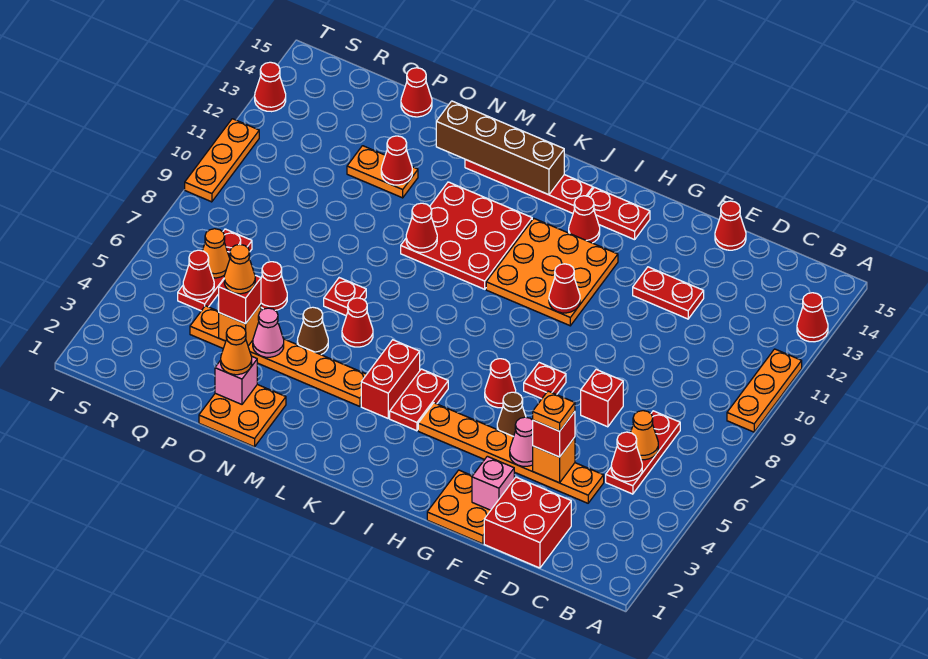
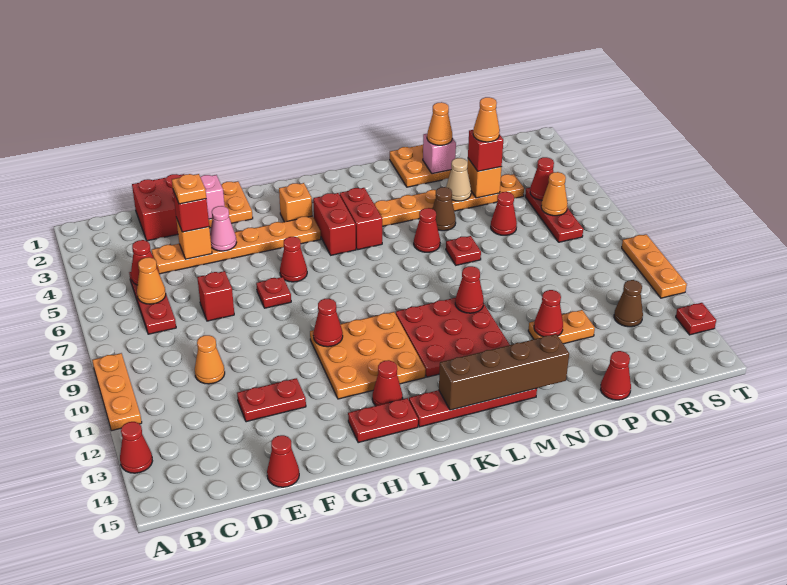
none -> orange cone D10 level 1
brown cone G5 level 1 -> brown cone R12 level 1
none -> orange brick I3 level 1
red plate J4:J5 level 1 -> red brick J4:J5 level 1
pink cone O4 level 2 -> tan cone O4 level 2
red cone T13 level 1 -> red plate T13 level 1

